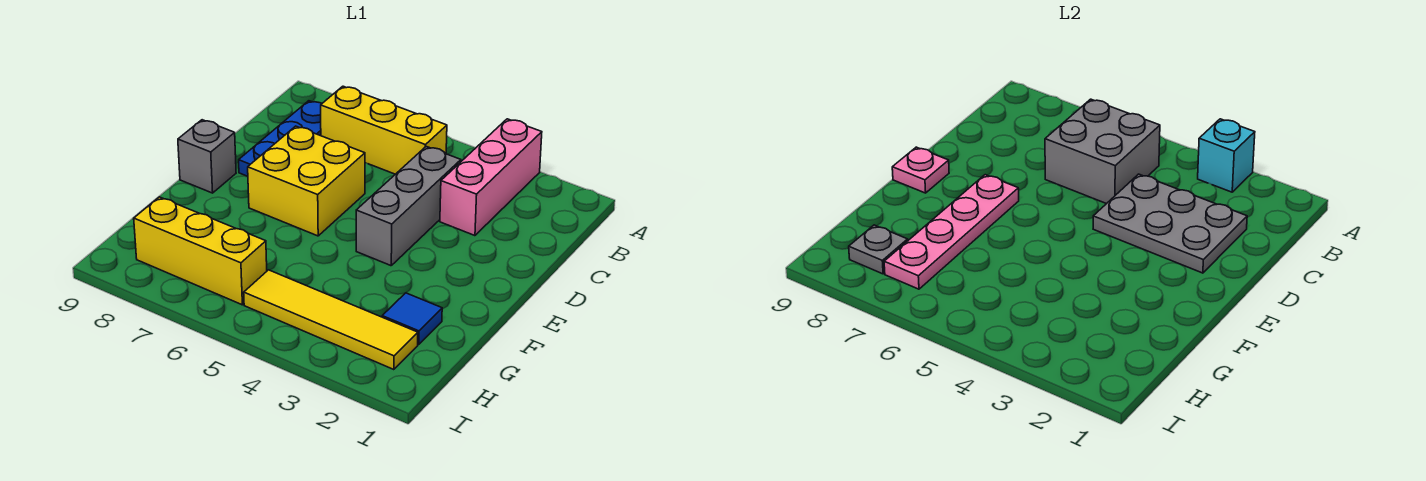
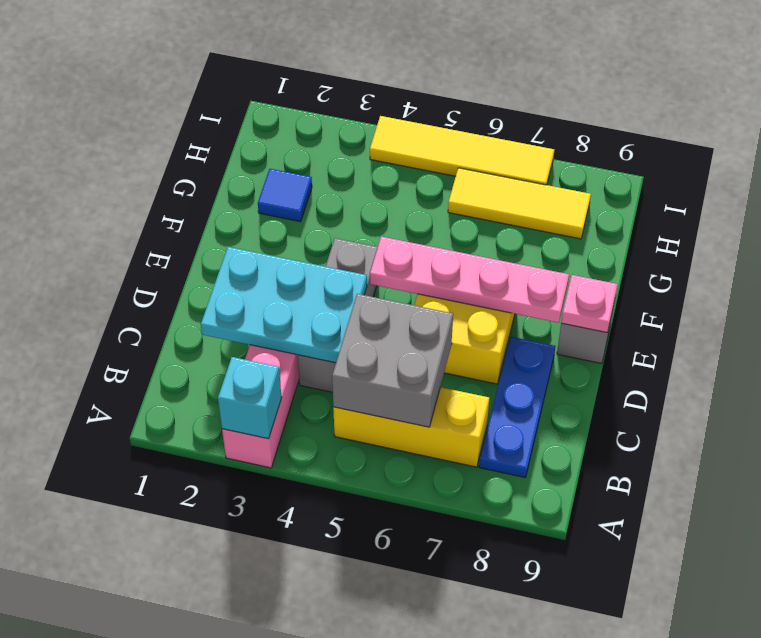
grey plate C2:D4 level 2 -> cyan plate C2:D4 level 2
pink plate E7:H7 level 2 -> pink plate E5:E8 level 2
yellow tile H2:H5 level 1 -> yellow tile I4:I7 level 1
yellow brick H6:H8 level 1 -> yellow tile H6:H8 level 1
grey plate H8 level 2 -> none

